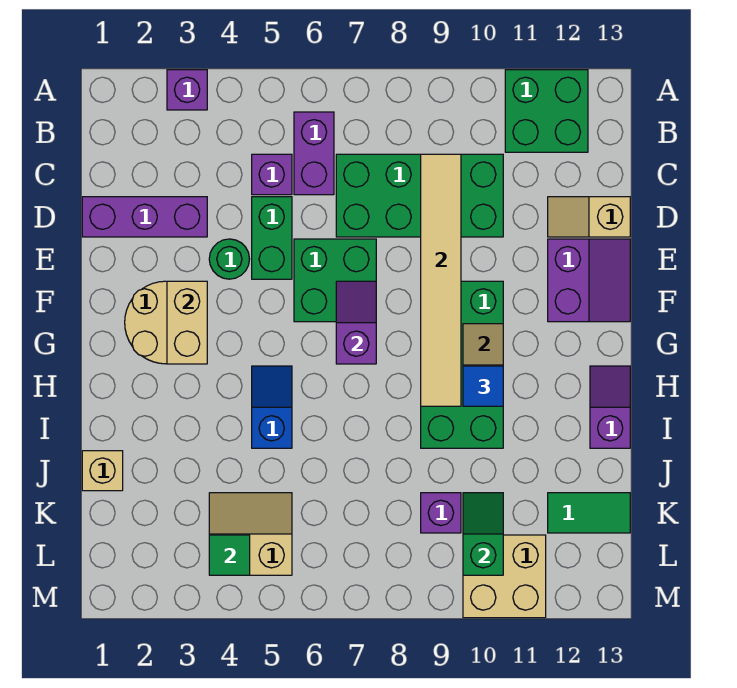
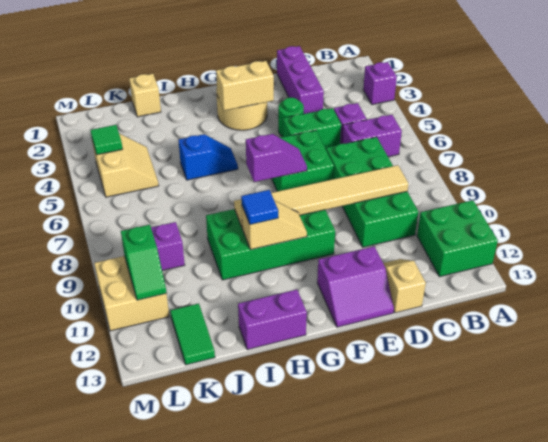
purple slope H13:I13 level 1 top I -> purple brick H13:I13 level 1
green slope K10:L10 level 2 top L -> green slope L10:L11 level 2 top 10

